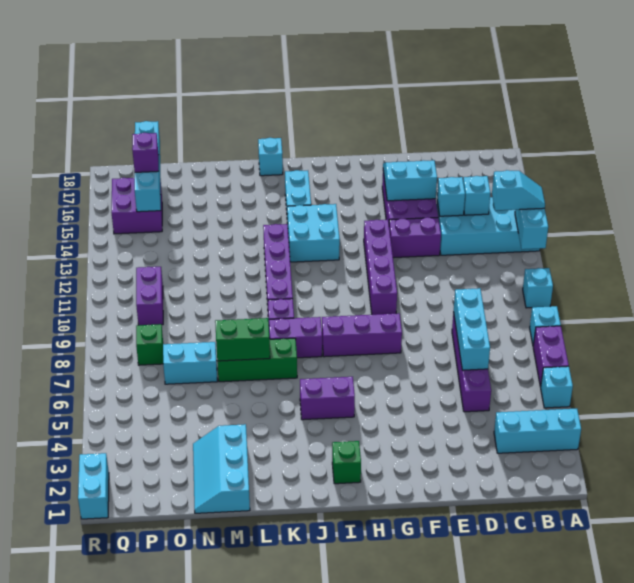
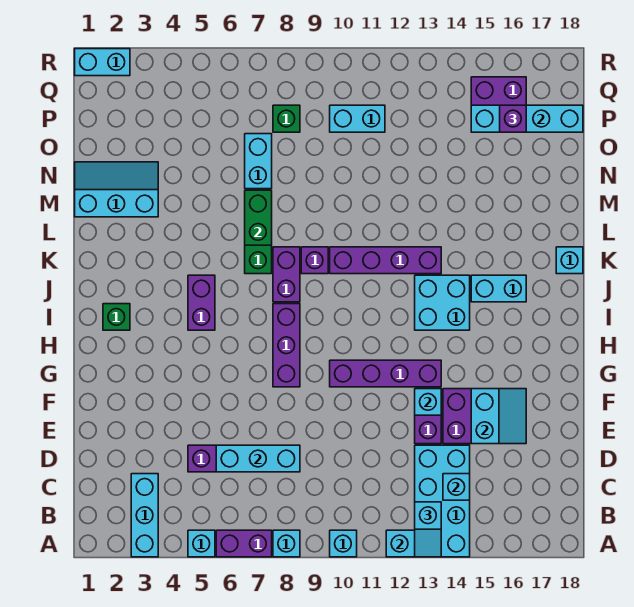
cyan brick D14 level 2 -> cyan brick F13 level 2
purple brick P10:P11 level 1 -> cyan brick P10:P11 level 1

